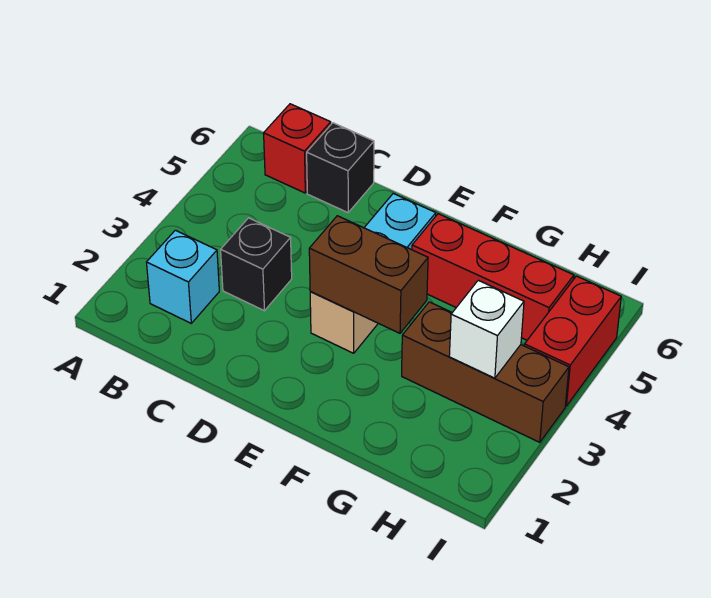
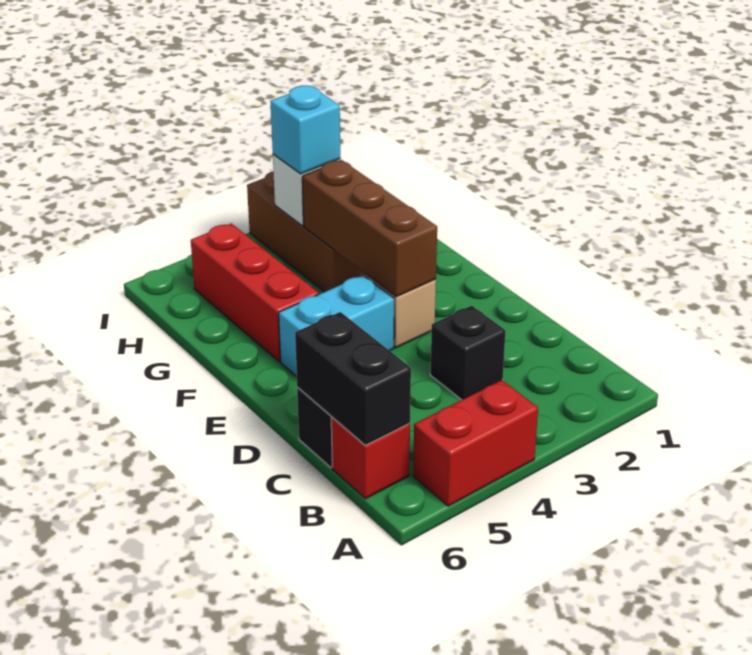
cyan brick B2 level 1 -> cyan brick H3 level 3
none -> black brick B6:C6 level 2
brown brick E3:F3 level 2 -> brown brick E3:G3 level 2
red brick I4:I5 level 1 -> red brick A4:A5 level 1

